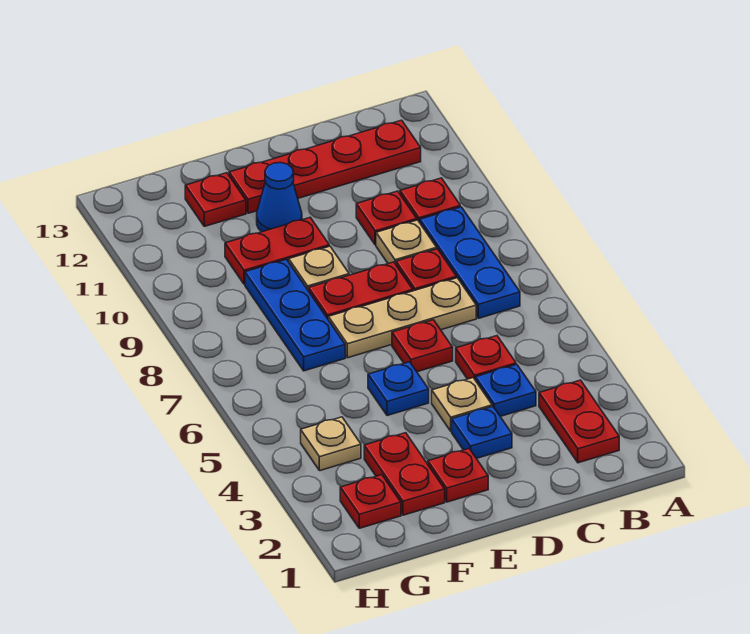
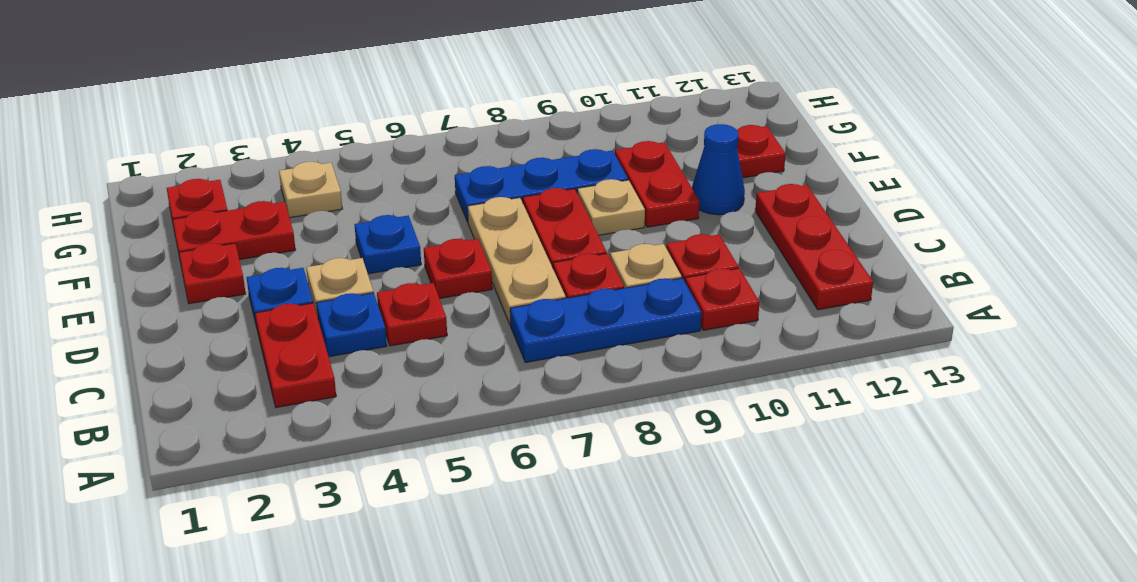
red plate B2:B3 level 1 -> red plate B3:C3 level 1
red plate B12:E12 level 1 -> red plate B12:D12 level 1

